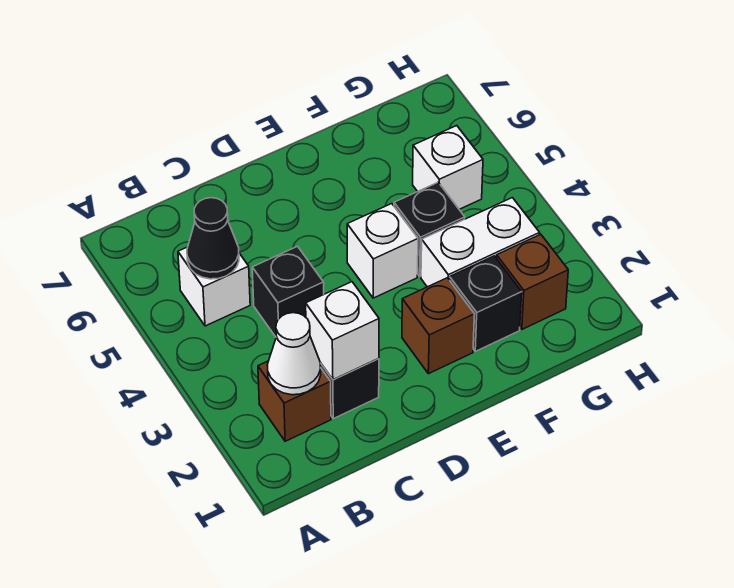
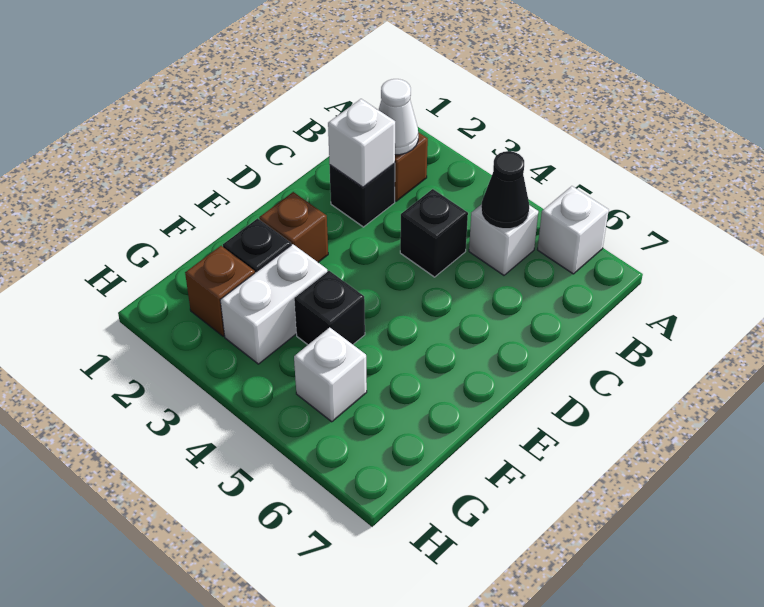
white brick E4 level 1 -> white brick A6 level 1

